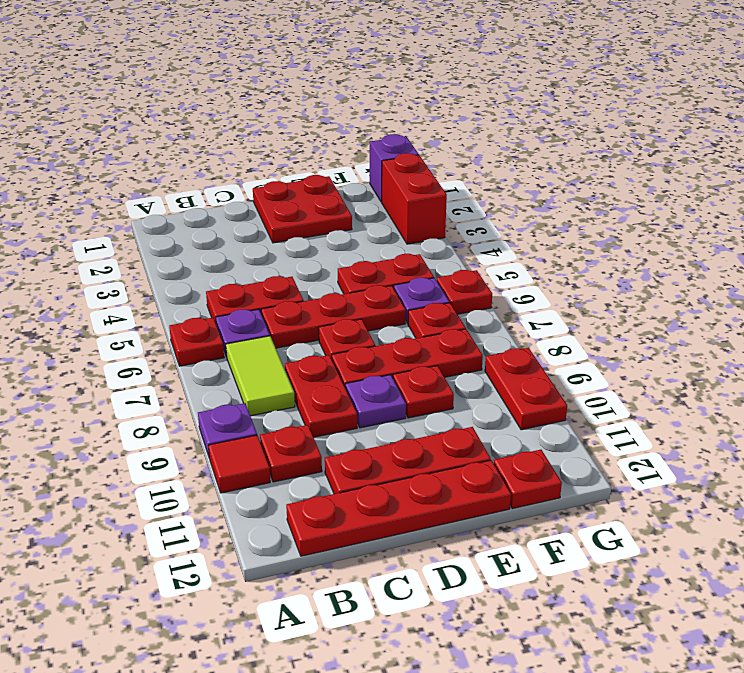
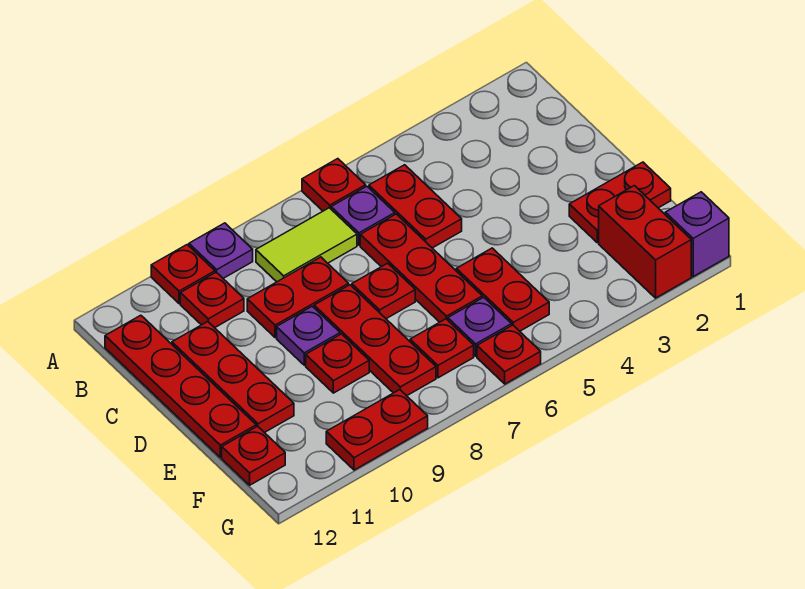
red tile A10 level 1 -> red plate A10 level 1
red plate D1:E2 level 1 -> red plate E1:E2 level 1
red brick G2:G3 level 1 -> red brick F2:G2 level 1

